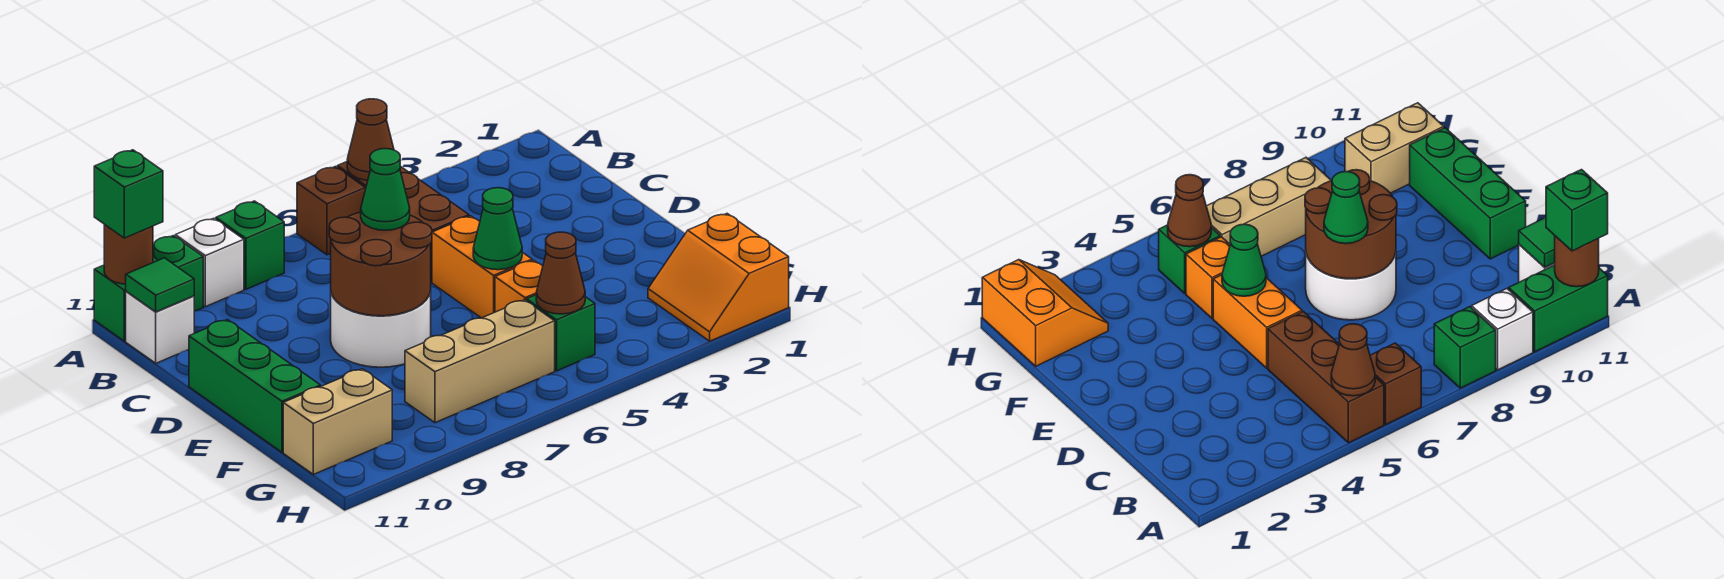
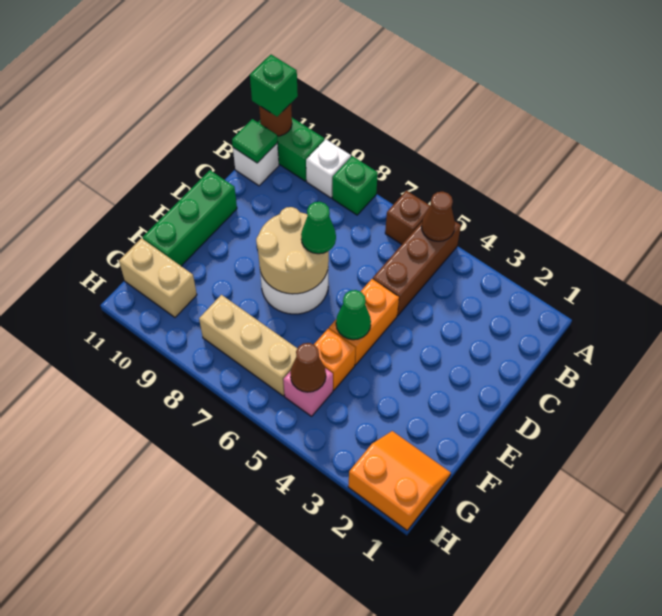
brown round brick D7:E8 level 2 -> tan round brick D7:E8 level 2
orange slope G1:H2 level 1 top 1 -> orange slope G1:H2 level 1 top H
green brick G5 level 1 -> pink brick G5 level 1

